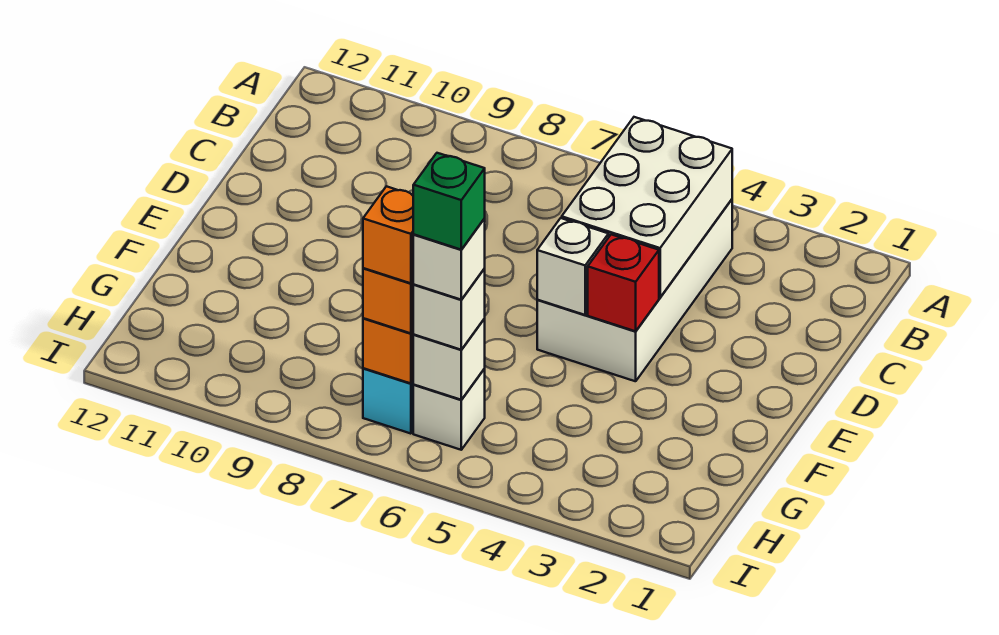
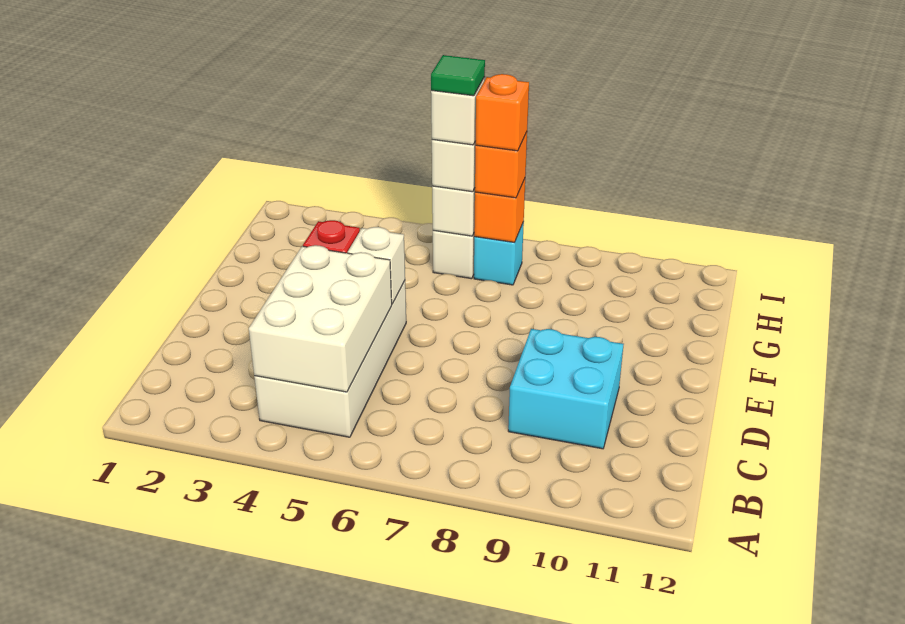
none -> cyan brick C9:D10 level 1
green brick H6 level 5 -> green tile H6 level 5

